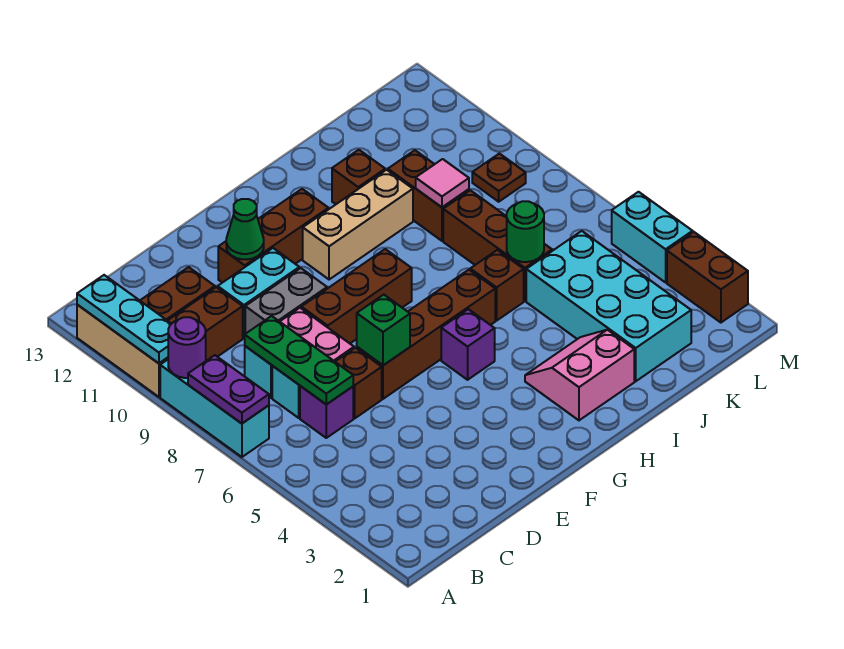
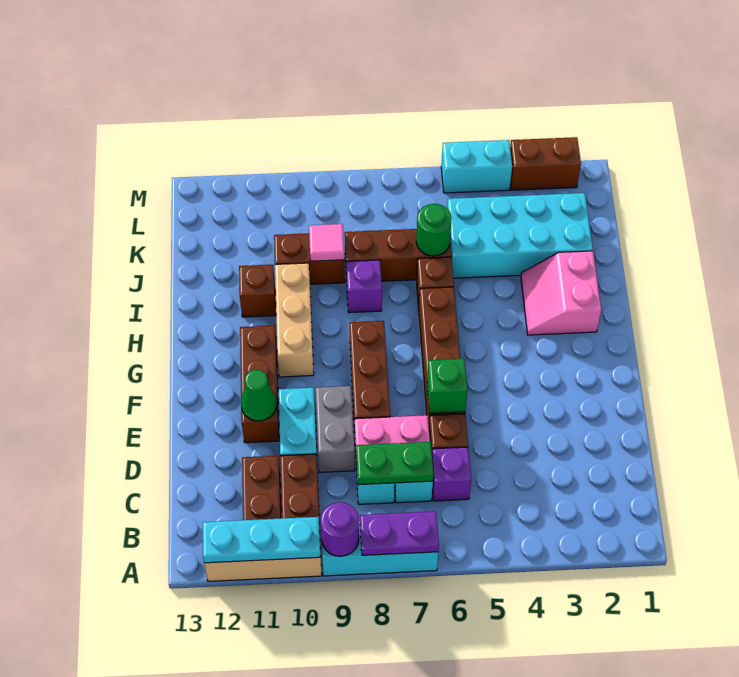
green plate C6:C8 level 2 -> green plate C7:C8 level 2
purple brick G5 level 1 -> purple brick I8 level 1
brown plate L9 level 1 -> none

